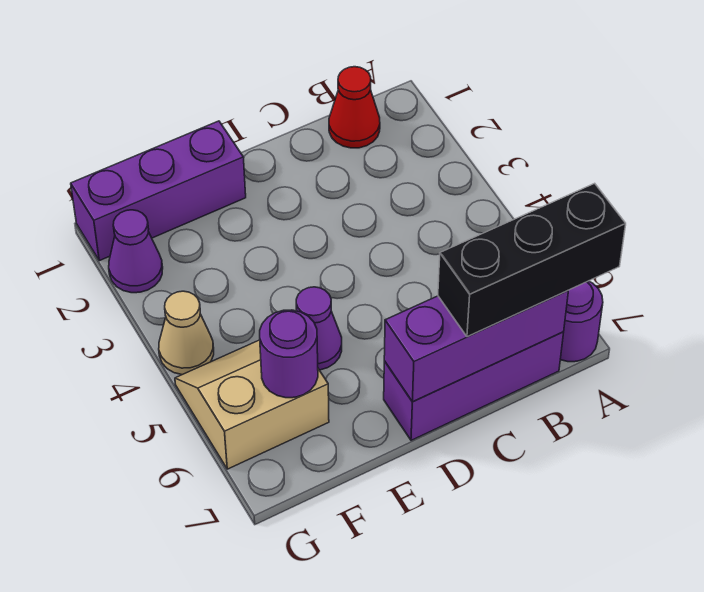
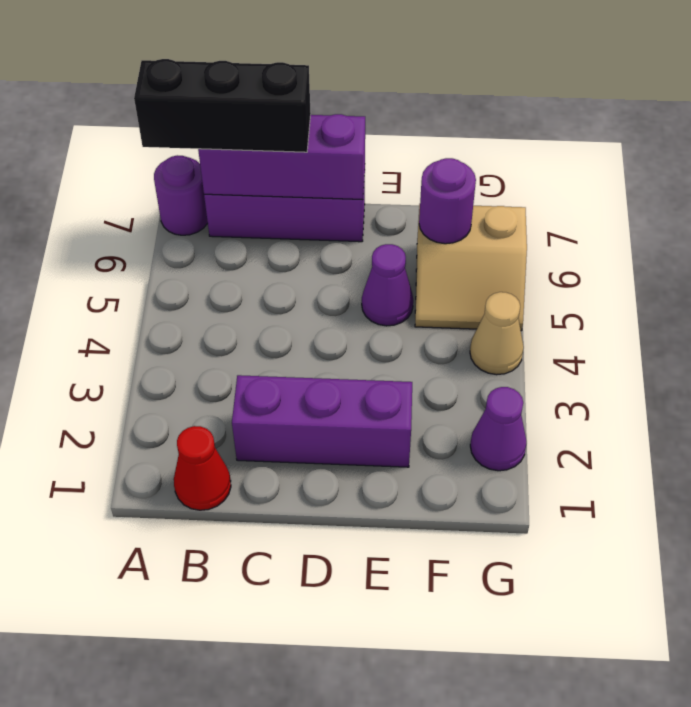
purple brick E1:G1 level 1 -> purple brick C2:E2 level 1

